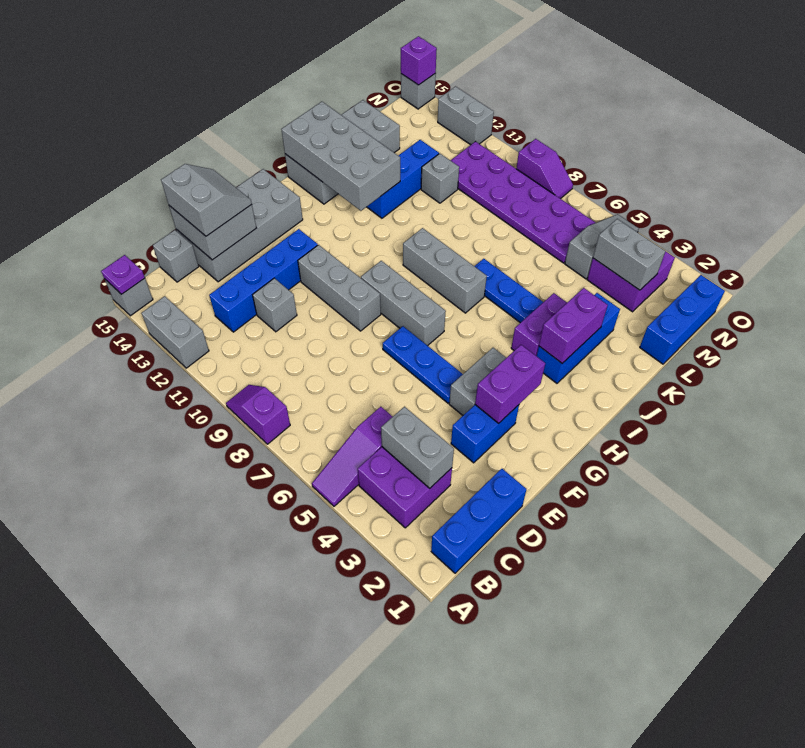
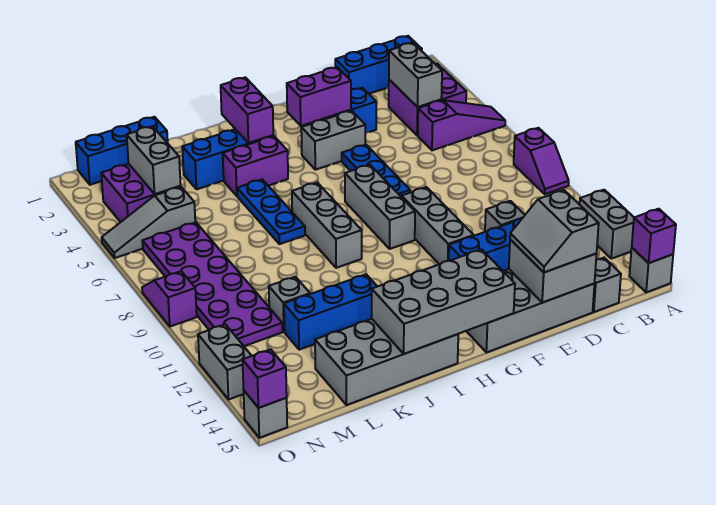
purple plate A15 level 2 -> purple brick A15 level 2
purple brick I3:J3 level 2 -> purple brick I2:I3 level 2
grey brick I12:J15 level 2 -> grey brick G14:J15 level 2

